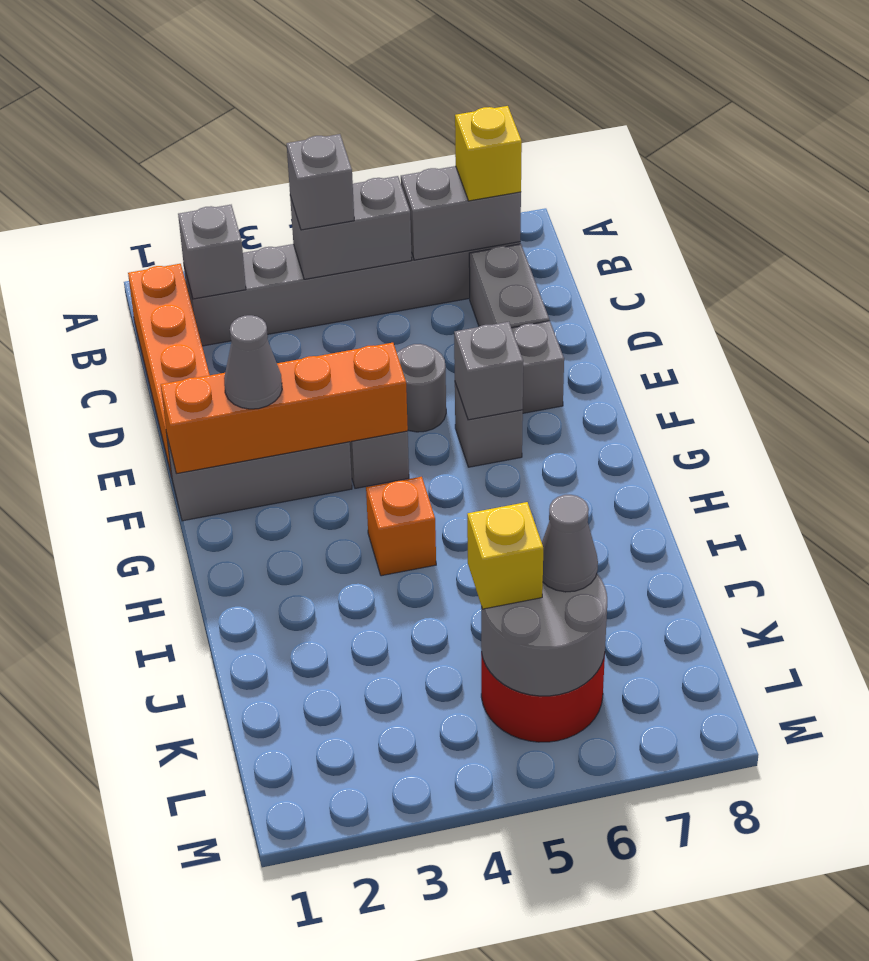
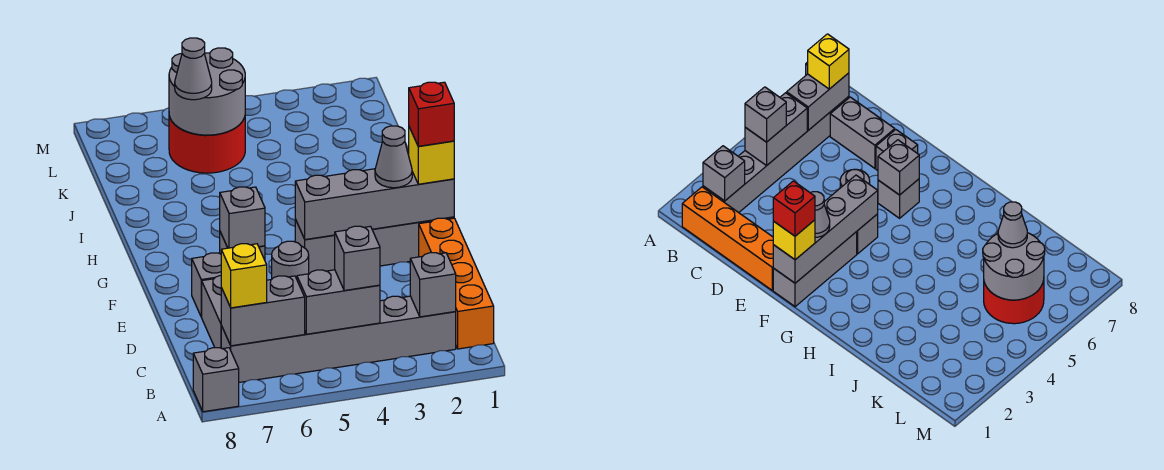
none -> grey brick A8 level 1
orange brick F1:F4 level 2 -> grey brick F1:F4 level 2
none -> red brick F1 level 4
orange brick H4 level 1 -> none
yellow brick K5 level 3 -> yellow brick F1 level 3

